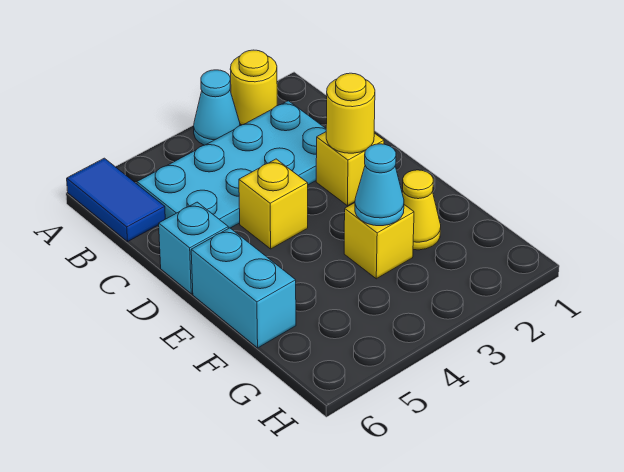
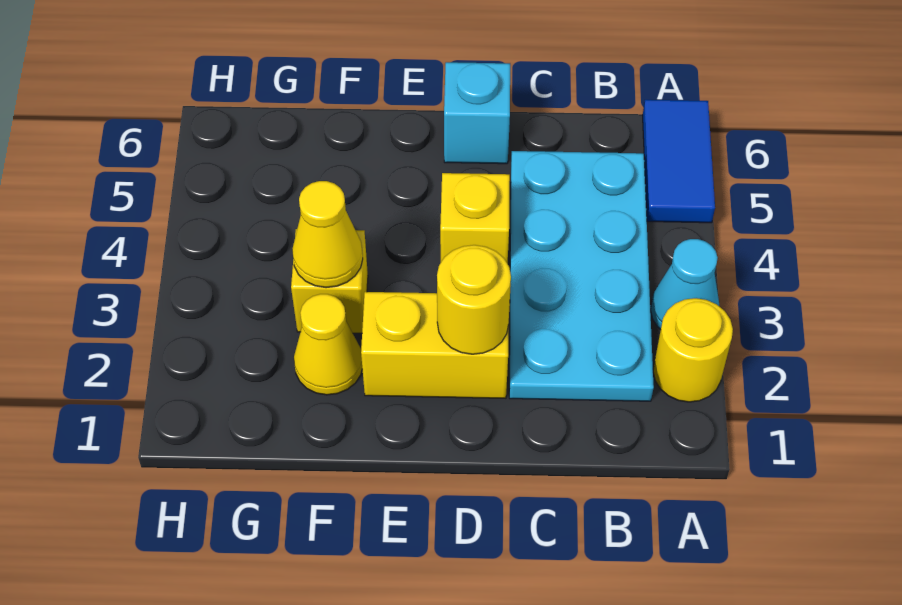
blue tile A6:B6 level 1 -> blue tile A5:A6 level 1
yellow brick D2 level 1 -> yellow brick D2:E2 level 1
cyan brick E6:F6 level 1 -> none
cyan cone F3 level 2 -> yellow cone F3 level 2

